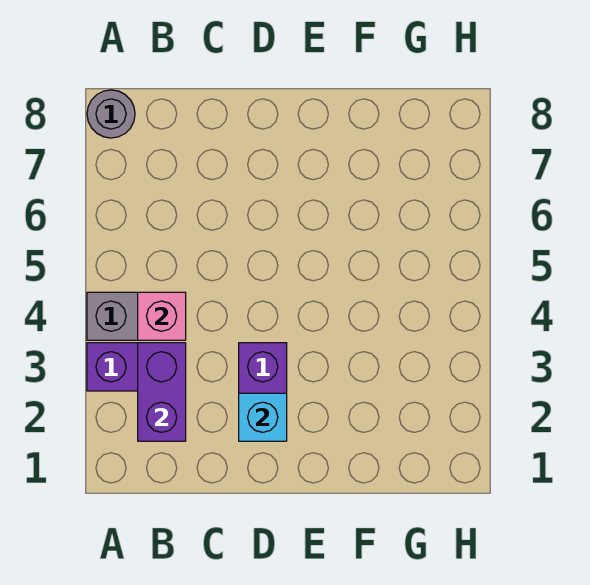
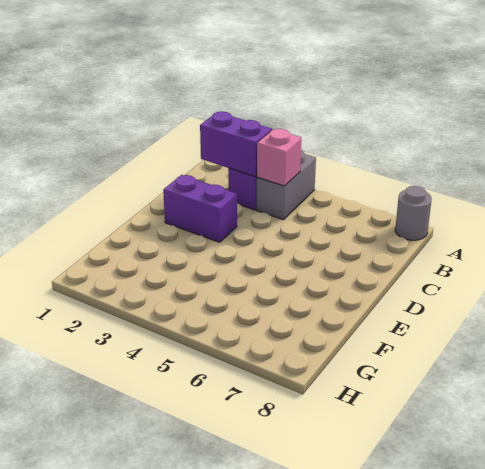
cyan brick D2 level 2 -> none

